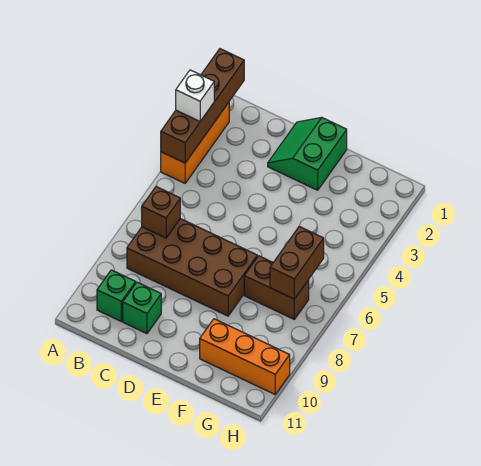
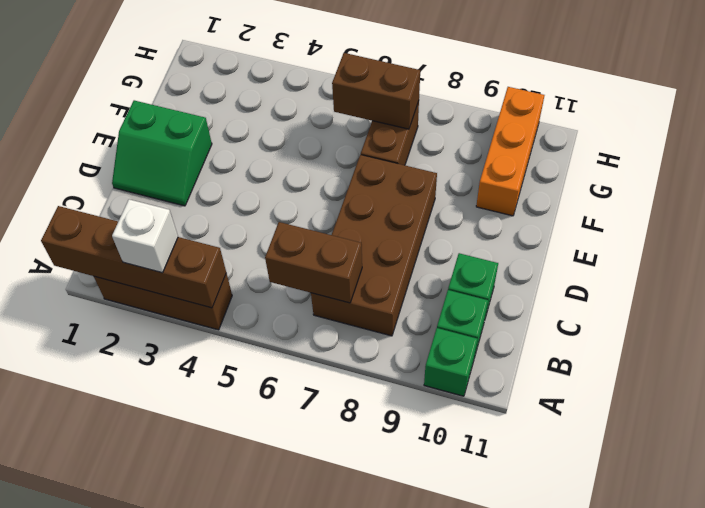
orange brick A2:A4 level 1 -> brown brick A2:A4 level 1
none -> green brick A10 level 1
brown brick B7 level 2 -> brown brick B6:B7 level 2

